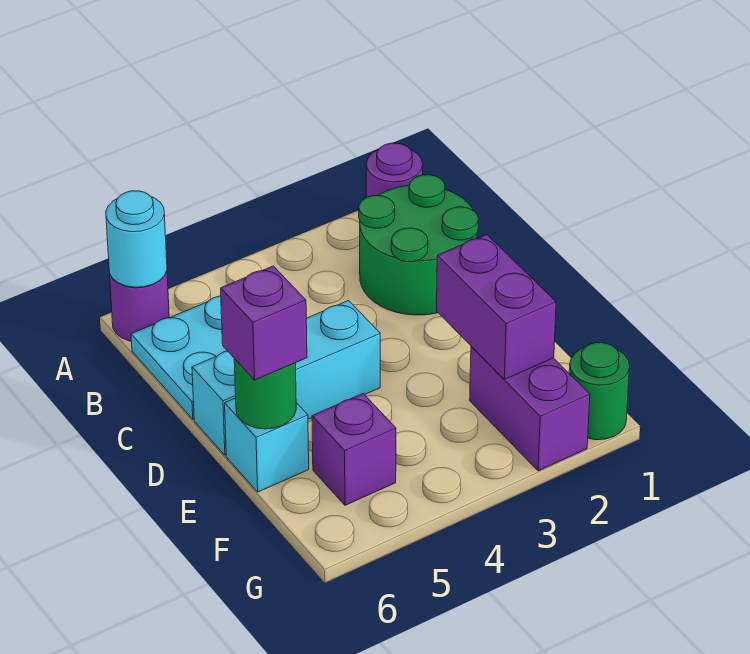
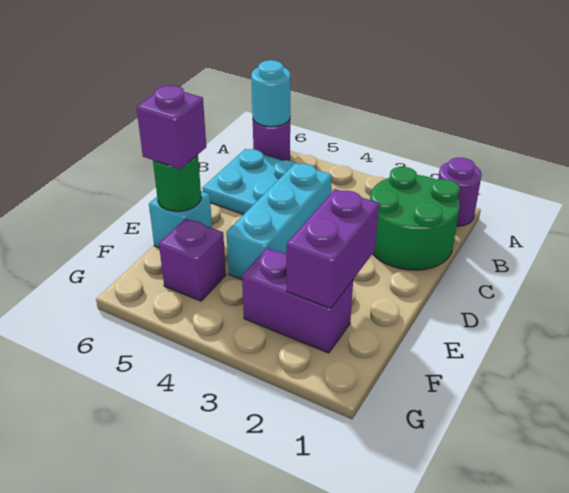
cyan brick D4:D6 level 1 -> cyan brick C4:E4 level 1
purple brick F2:G2 level 1 -> purple brick F2:F3 level 1
green round brick G1 level 1 -> none

